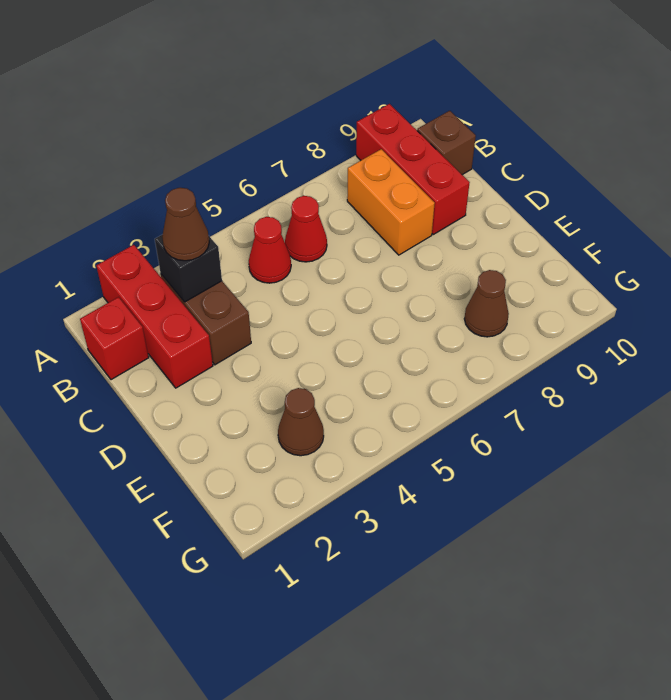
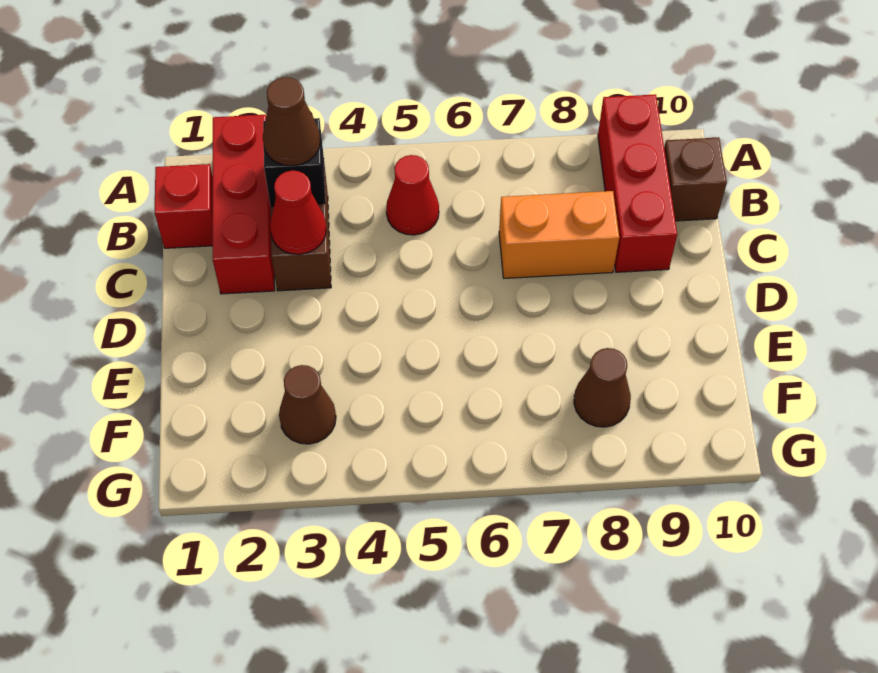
red cone B6 level 1 -> red cone C3 level 2
orange brick B8:C8 level 1 -> orange brick C7:C8 level 1

